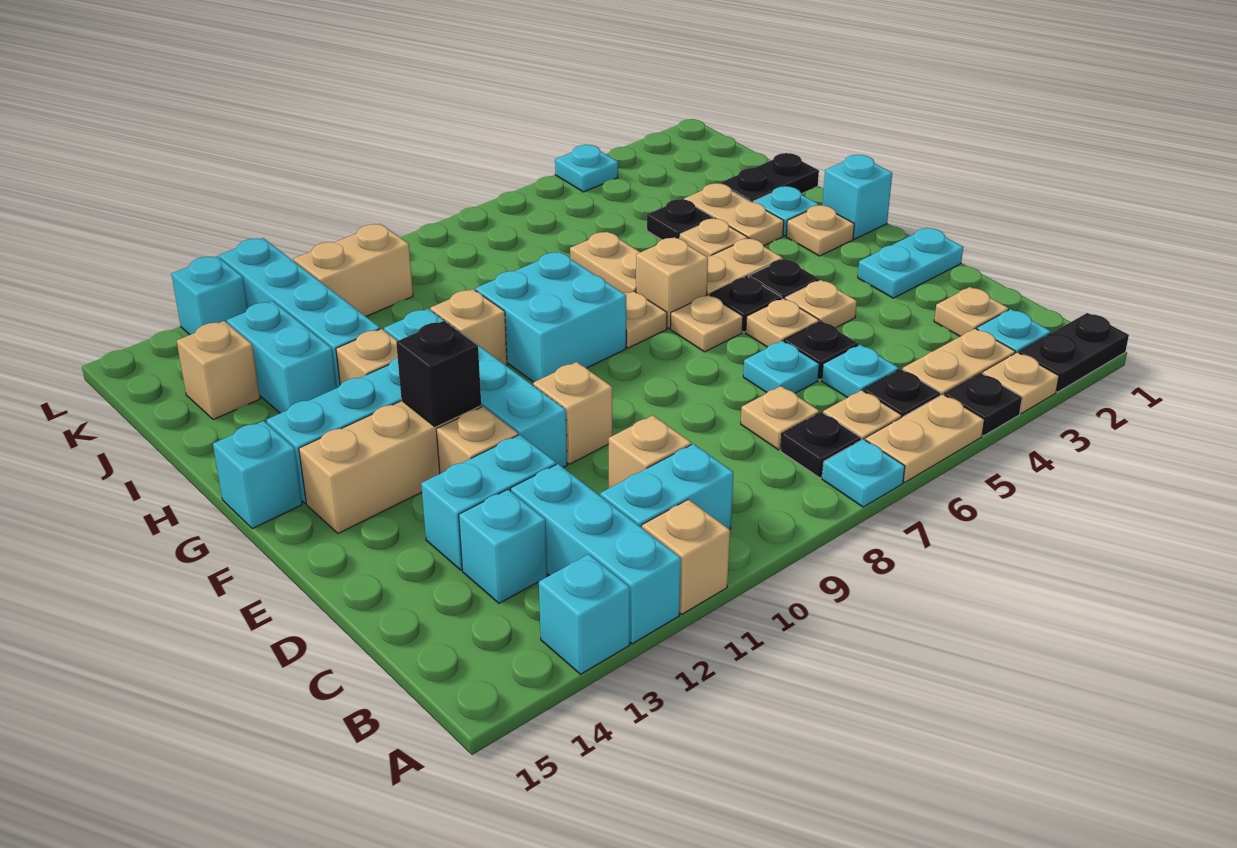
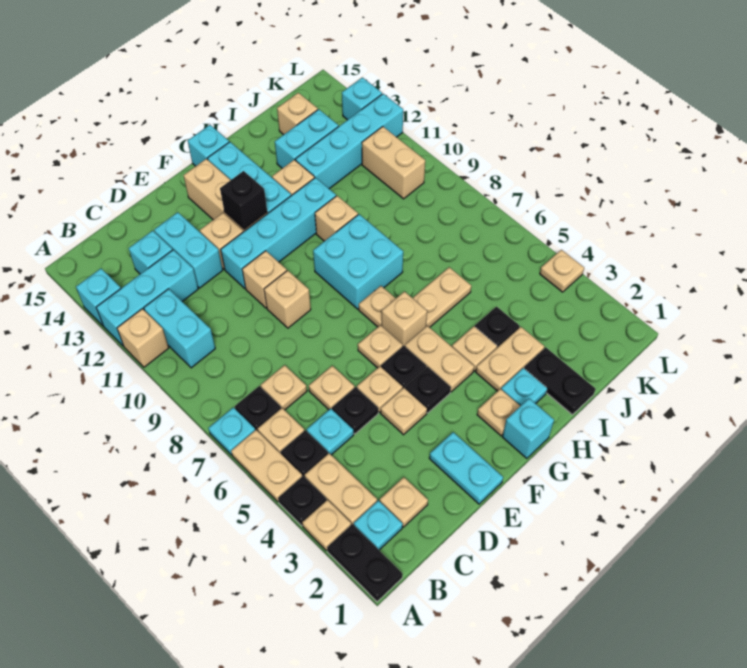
tan brick C10 level 1 -> tan brick E9 level 1
cyan plate D6 level 1 -> tan plate D6 level 1
cyan plate L4 level 1 -> tan plate L4 level 1

